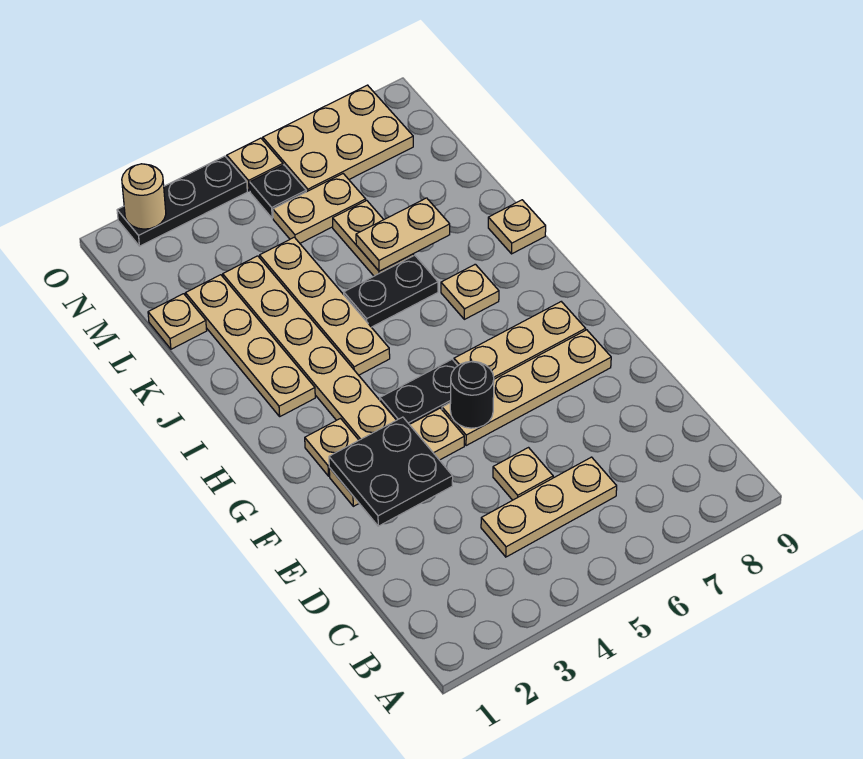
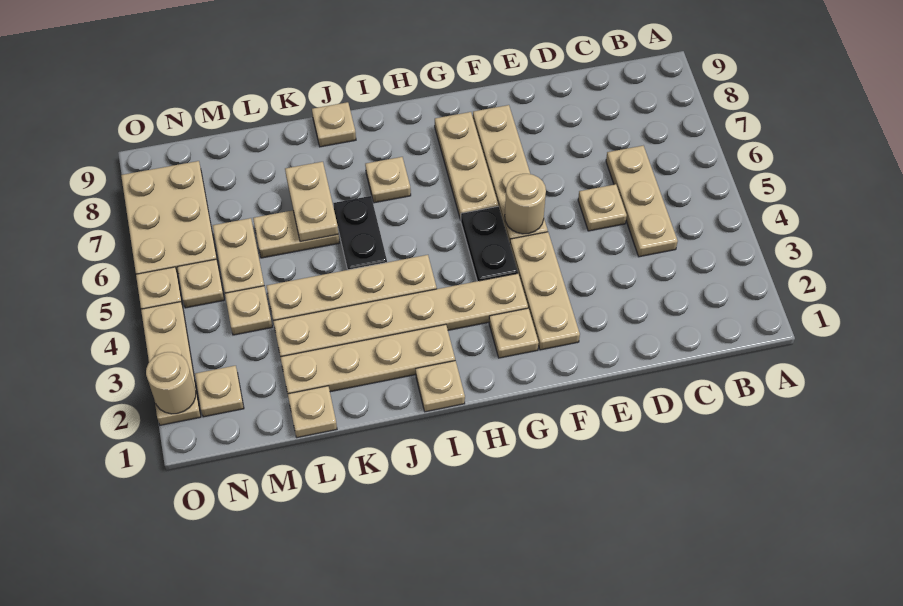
black plate E2:F3 level 2 -> none
black round brick F5 level 2 -> tan round brick F5 level 2
none -> tan plate I1 level 1
none -> tan plate M4 level 1
none -> tan plate N2 level 1
black plate N5 level 1 -> tan plate N5 level 1
black plate O2:O4 level 1 -> tan plate O2:O4 level 1

